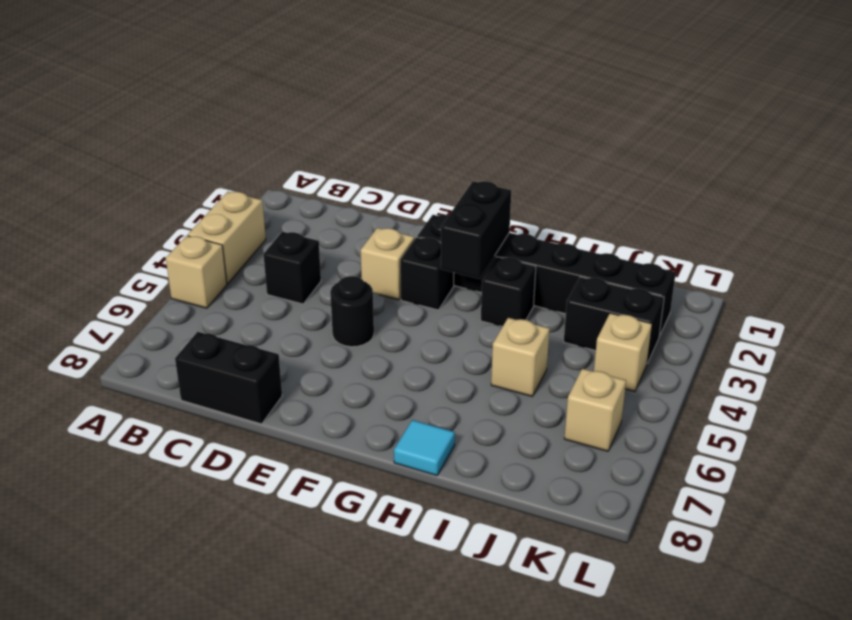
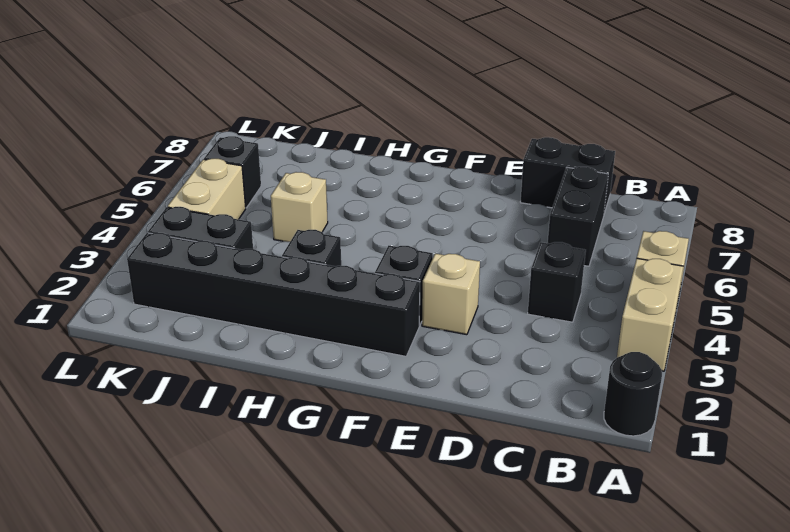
black round brick E5 level 1 -> black round brick A1 level 1
black brick G2:G3 level 2 -> black brick C6:C7 level 1
cyan tile H8 level 1 -> none
tan brick K4 level 1 -> tan brick K4:K5 level 1
tan brick K6 level 1 -> black brick K6 level 1

